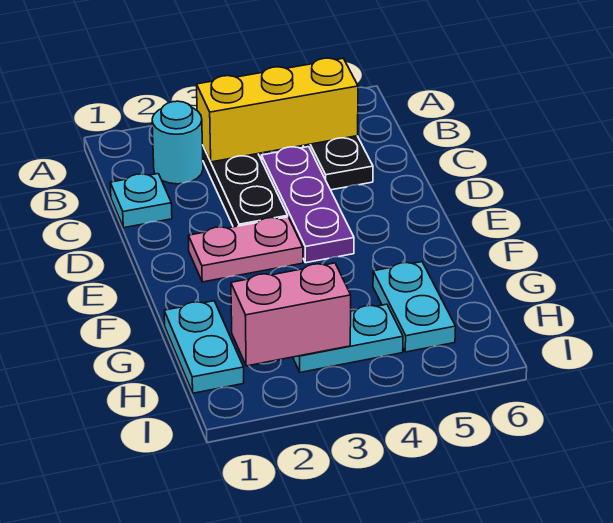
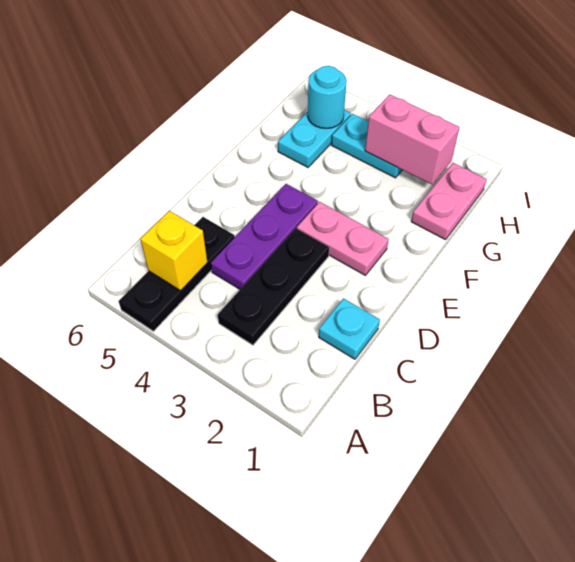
cyan round brick B2 level 1 -> cyan round brick H5 level 2
yellow brick B3:B5 level 2 -> yellow brick B5 level 2
cyan plate G1:H1 level 1 -> pink plate G1:H1 level 1

